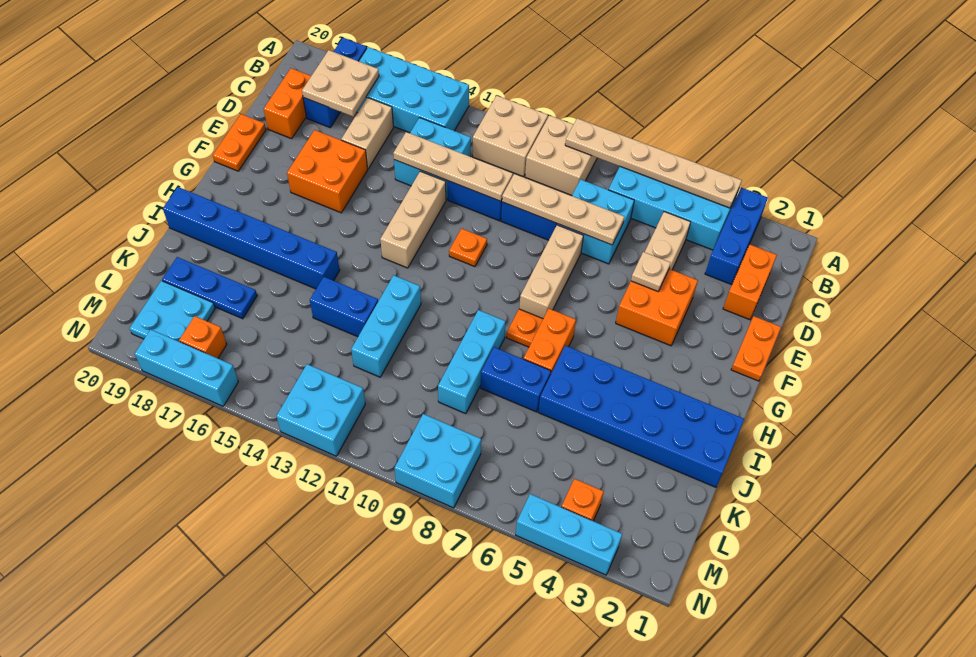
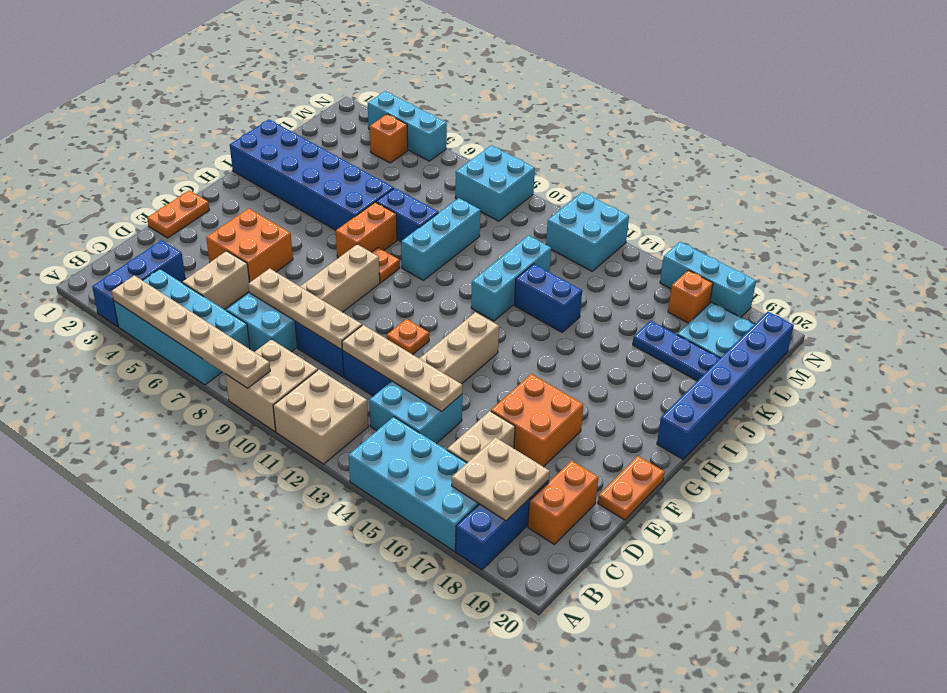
orange brick C2:D2 level 1 -> none
tan plate E5 level 2 -> none
blue brick I15:I20 level 1 -> blue brick H20:M20 level 1

